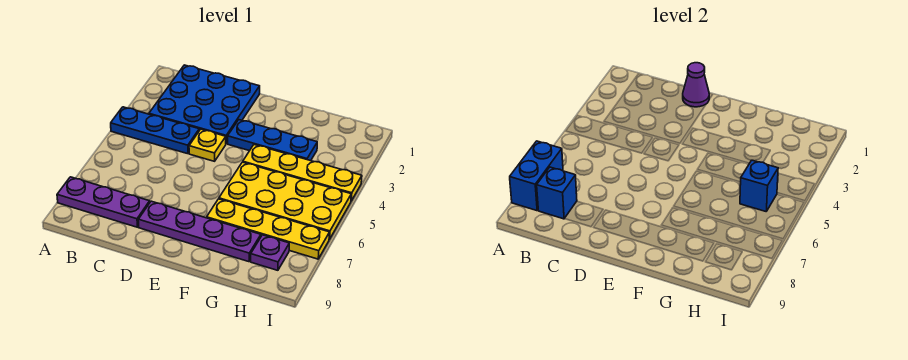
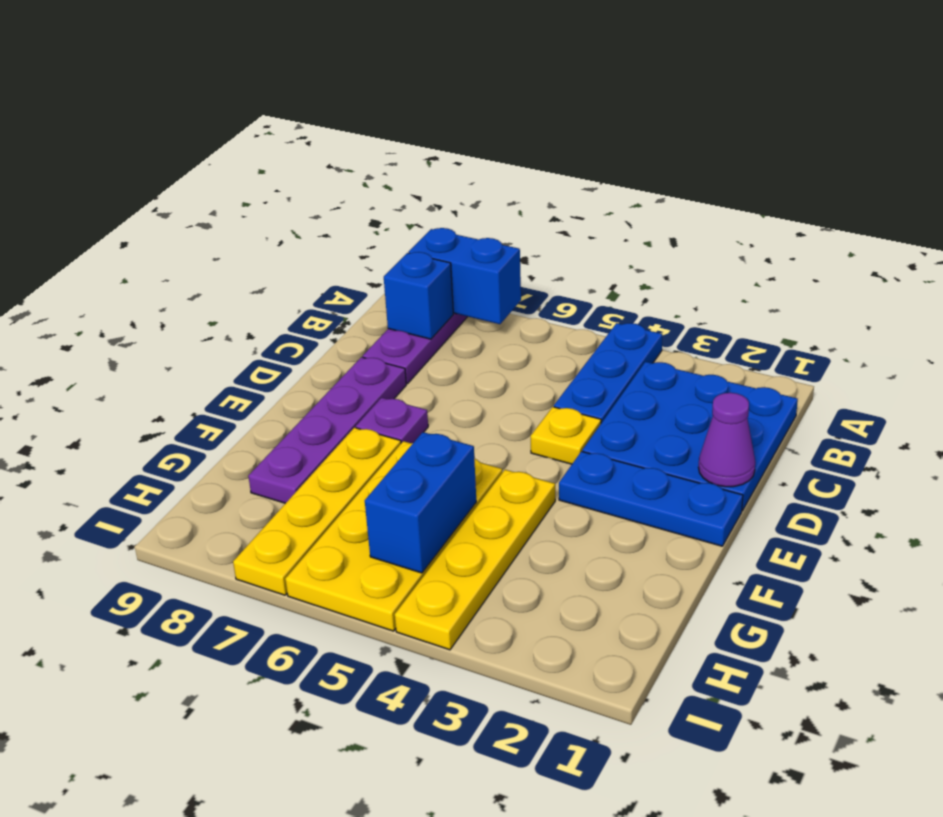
blue plate E3:G3 level 1 -> blue plate E1:E3 level 1
blue brick H5 level 2 -> blue brick G5:H5 level 2
purple plate H8 level 1 -> purple plate E7 level 1

